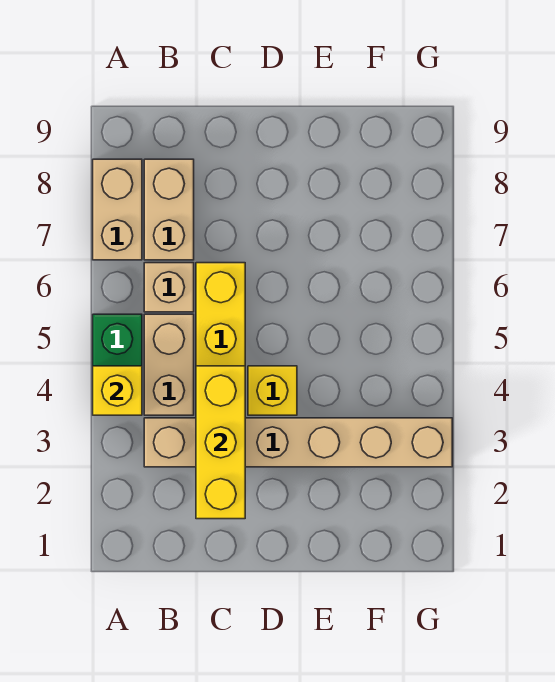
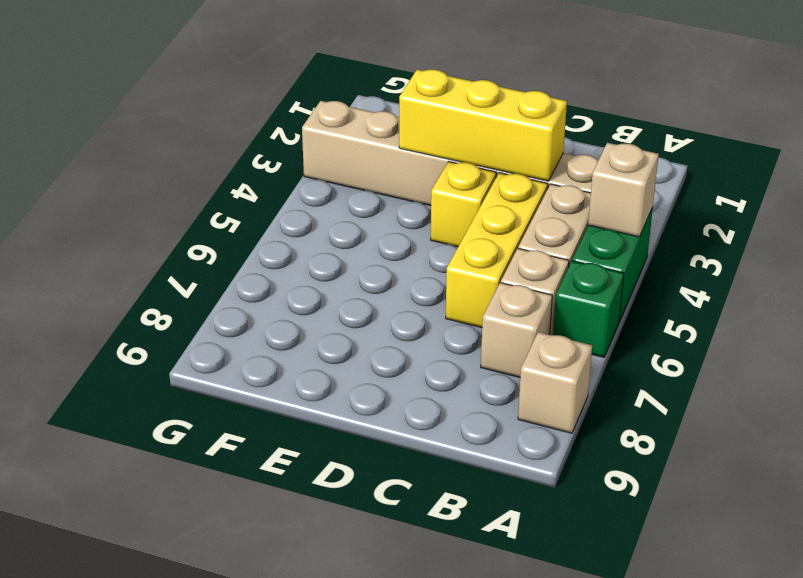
yellow brick A4 level 2 -> tan brick A4 level 2
none -> green brick A6 level 1
tan brick A7:A8 level 1 -> tan brick A8 level 1
tan brick B7:B8 level 1 -> tan brick B7 level 1
yellow brick C2:C4 level 2 -> yellow brick C3:E3 level 2

